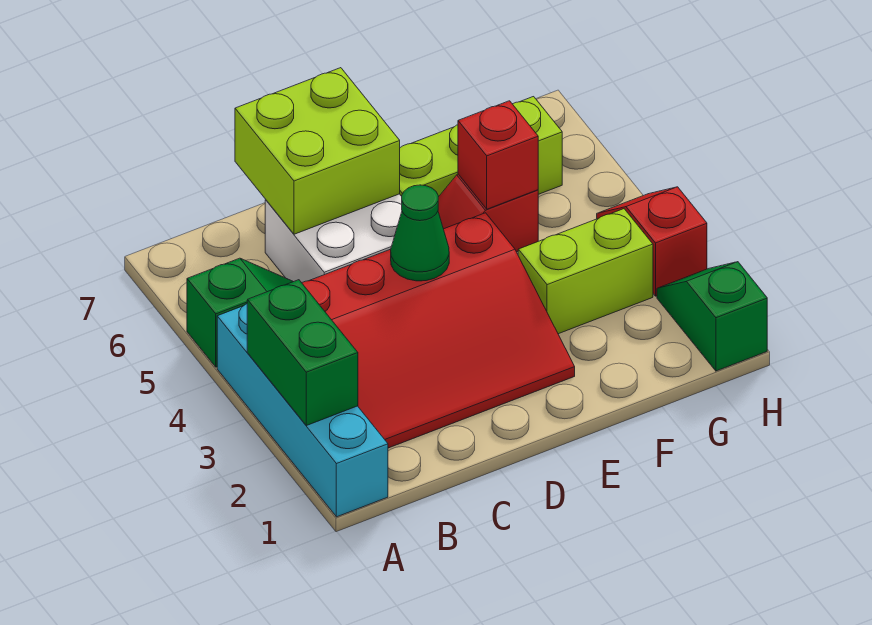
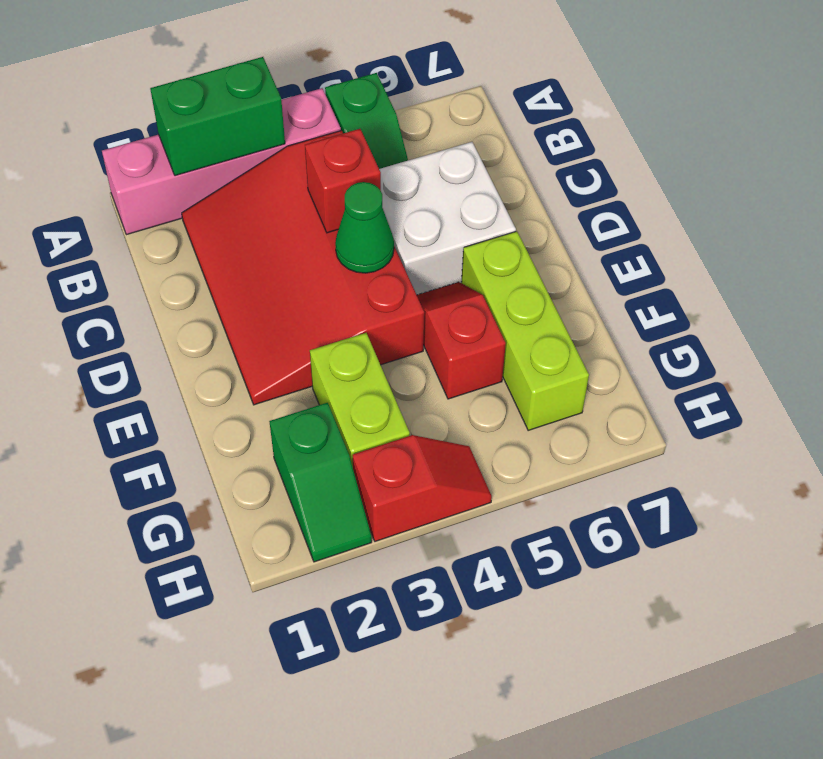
cyan brick A1:A4 level 1 -> pink brick A1:A4 level 1
lime brick C6:D7 level 2 -> none
red brick F5 level 2 -> red brick C4 level 2
green slope H1:H2 level 1 top 1 -> green slope G2:H2 level 1 top G

